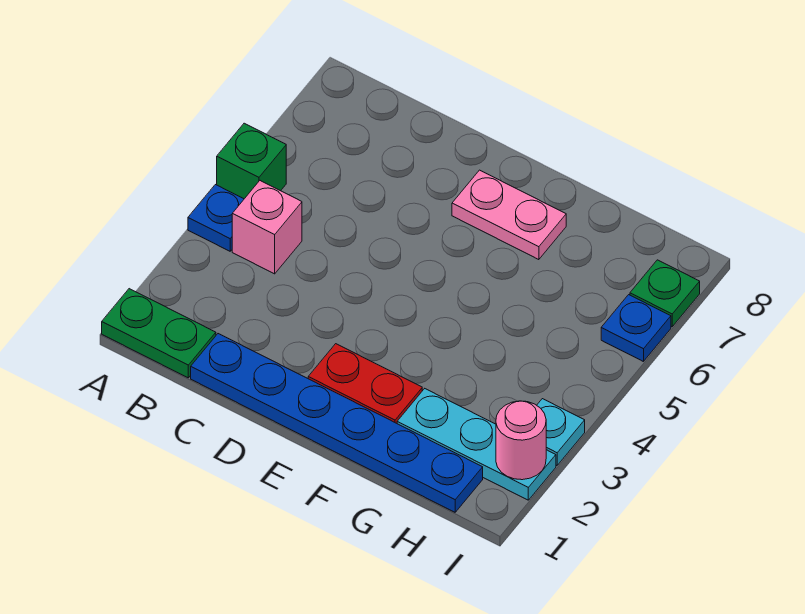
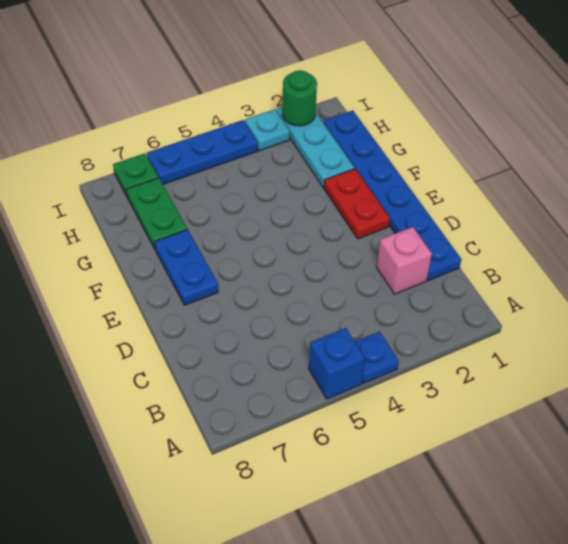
green plate A1:B1 level 1 -> green plate G7:H7 level 1
green brick A5 level 1 -> blue brick A5 level 1
pink brick B4 level 1 -> pink brick C2 level 1
pink plate E7:F7 level 1 -> blue plate E7:F7 level 1
pink round brick I2 level 2 -> green round brick I2 level 2
blue plate I6 level 1 -> blue plate I4:I6 level 1

